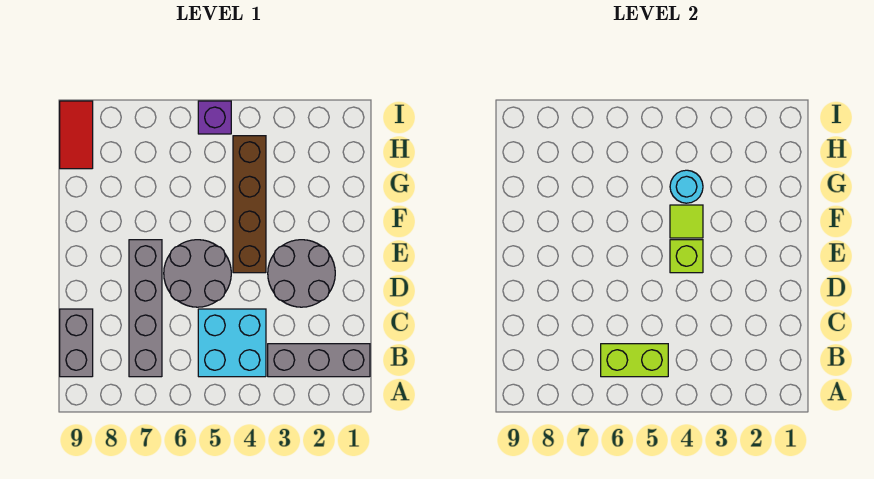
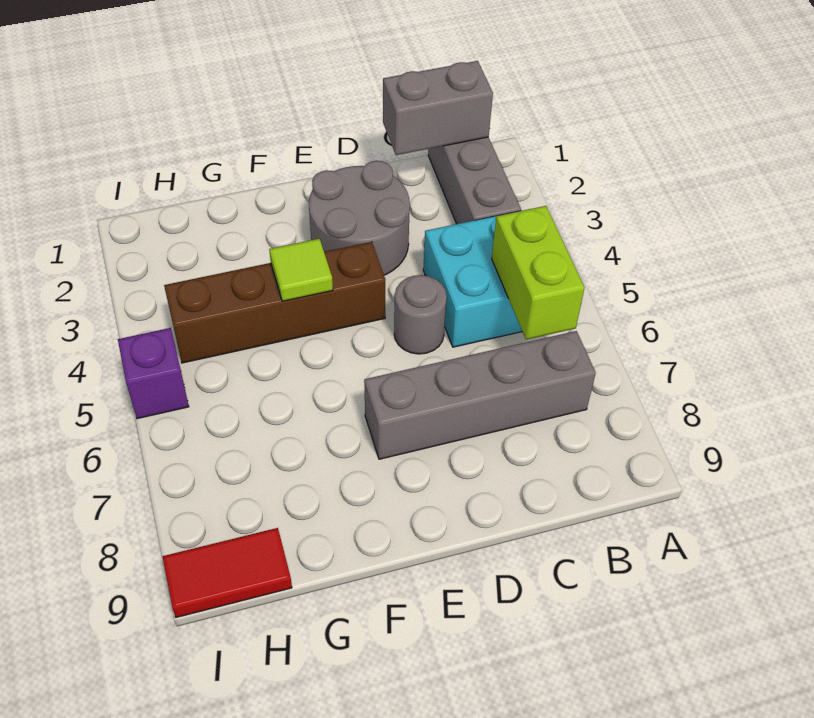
grey brick B9:C9 level 1 -> grey brick B1:C1 level 2
grey round brick D5:E6 level 1 -> grey round brick D5 level 1
lime brick E4 level 2 -> none
cyan round brick G4 level 2 -> none

